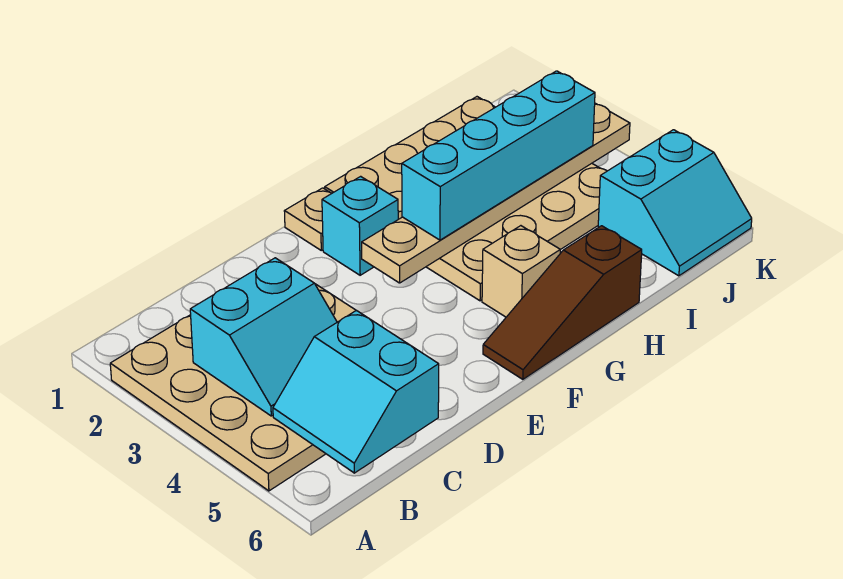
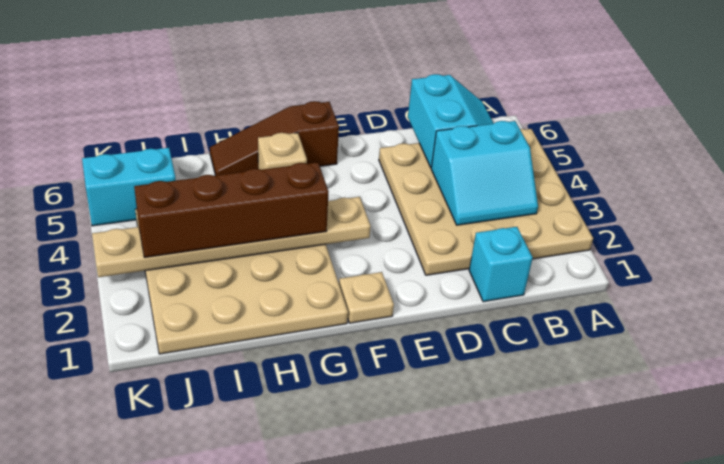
cyan slope B3:C4 level 2 top 3 -> cyan slope B3:C4 level 2 top 4
cyan brick F2 level 1 -> cyan brick C1 level 1
brown slope F6:H6 level 1 top H -> brown slope F6:H6 level 1 top F
cyan brick G3:J3 level 3 -> brown brick G3:J3 level 3

